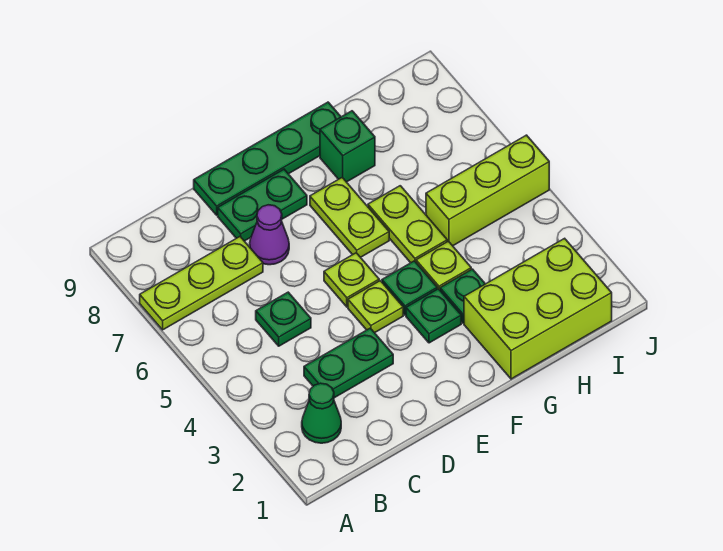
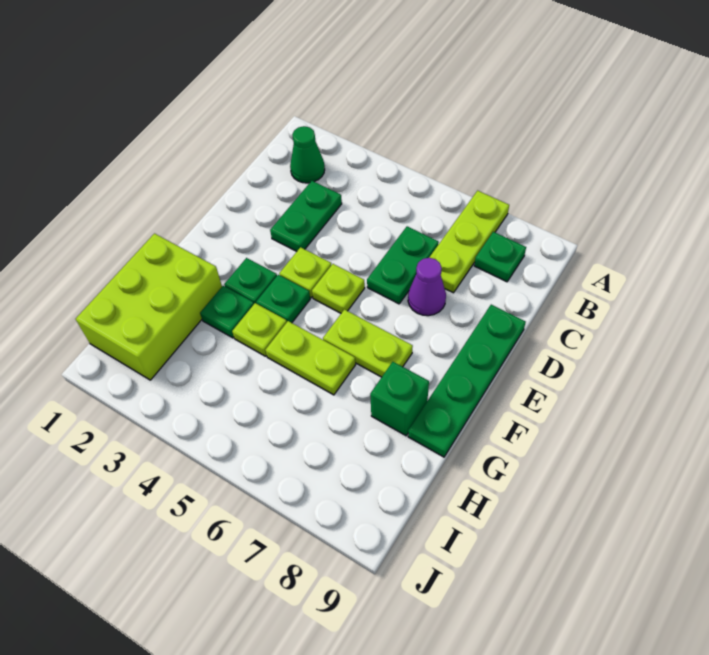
green plate C5 level 1 -> green plate B8 level 1
green plate D8:E8 level 1 -> green plate C6:D6 level 1
lime brick H5:J5 level 1 -> none

